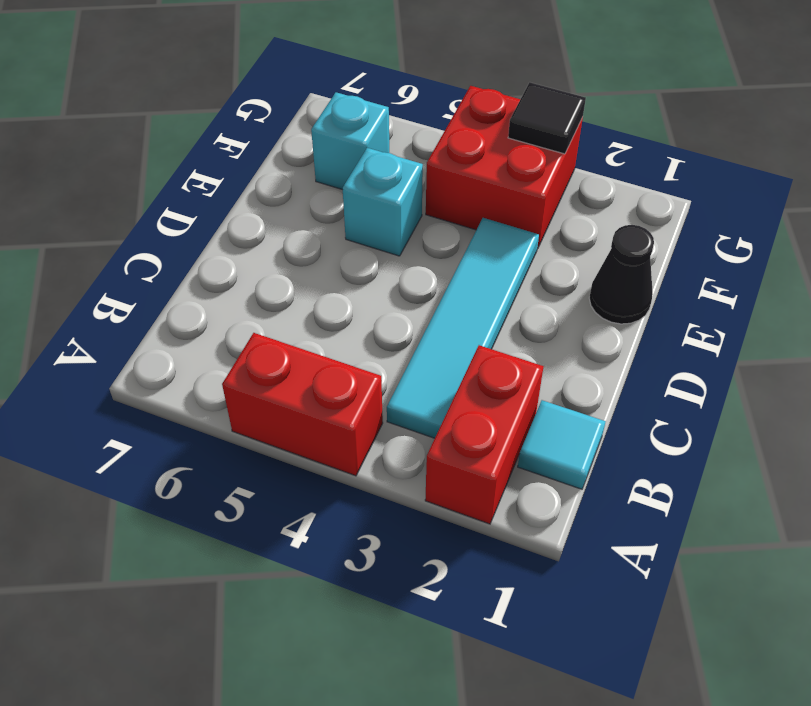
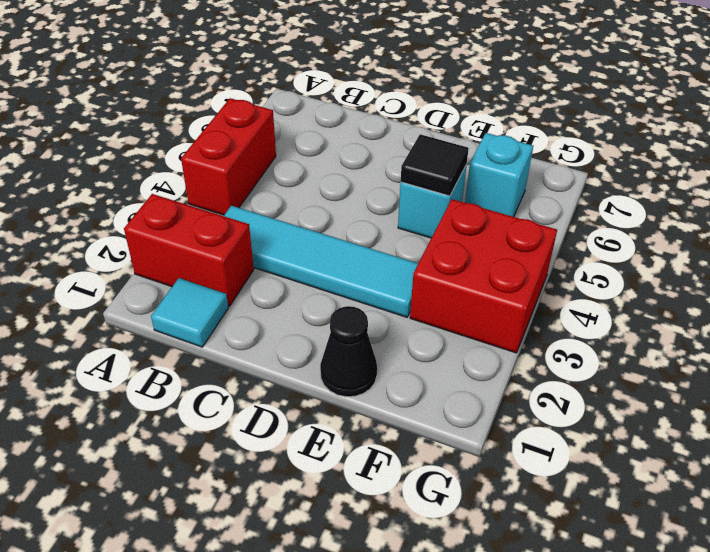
black tile G3 level 2 -> black tile E5 level 2

